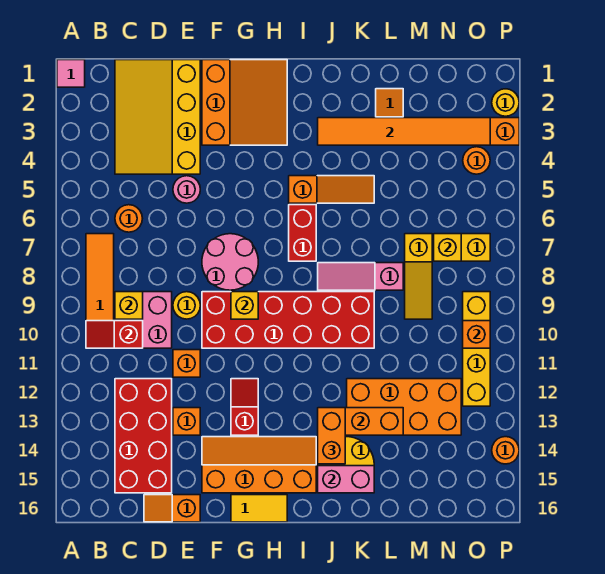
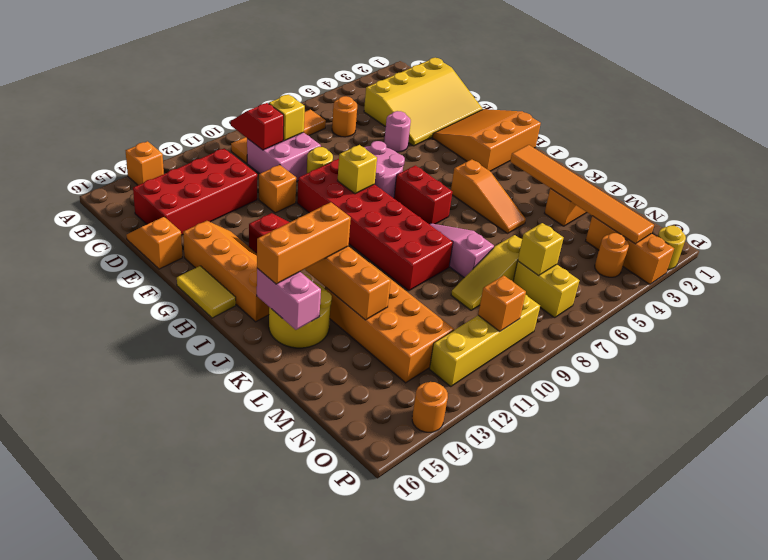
pink tile A1 level 1 -> none
yellow slope C1:E4 level 1 top E -> yellow slope C1:E4 level 1 top C
orange brick E13 level 1 -> orange brick A14 level 1
orange slope F1:H3 level 1 top F -> orange slope F1:H3 level 1 top H
red brick I6:I7 level 1 -> red brick H7:I7 level 1
orange brick J13:J14 level 3 -> orange brick J13:J15 level 3

